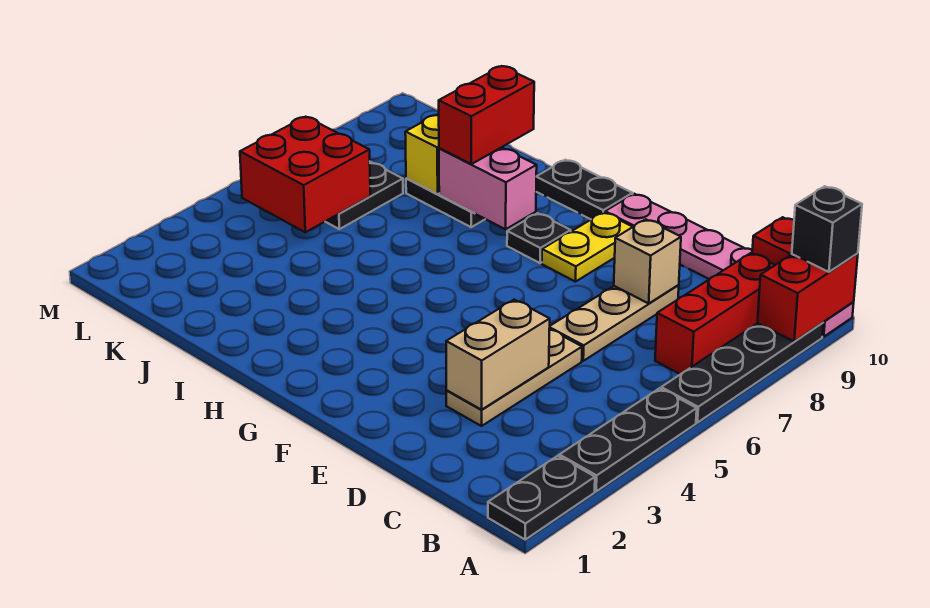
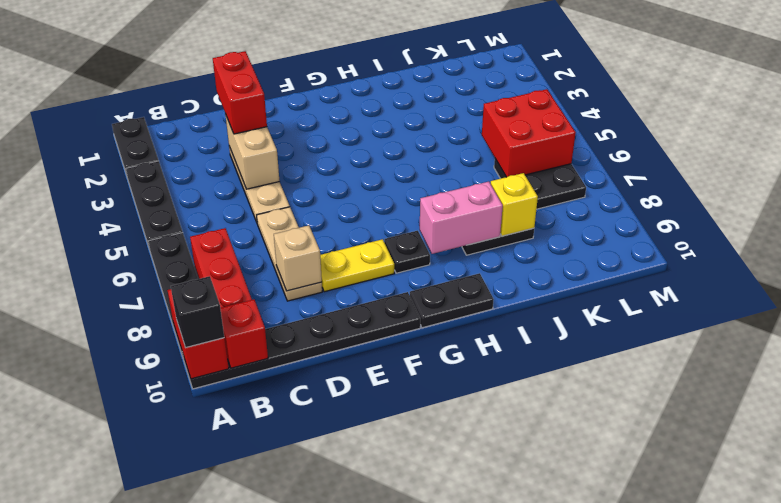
pink plate A10:F10 level 1 -> black plate A10:F10 level 1
yellow plate F8:F9 level 1 -> yellow plate E8:F8 level 1
red brick I8:I9 level 3 -> red brick D2:D3 level 3

